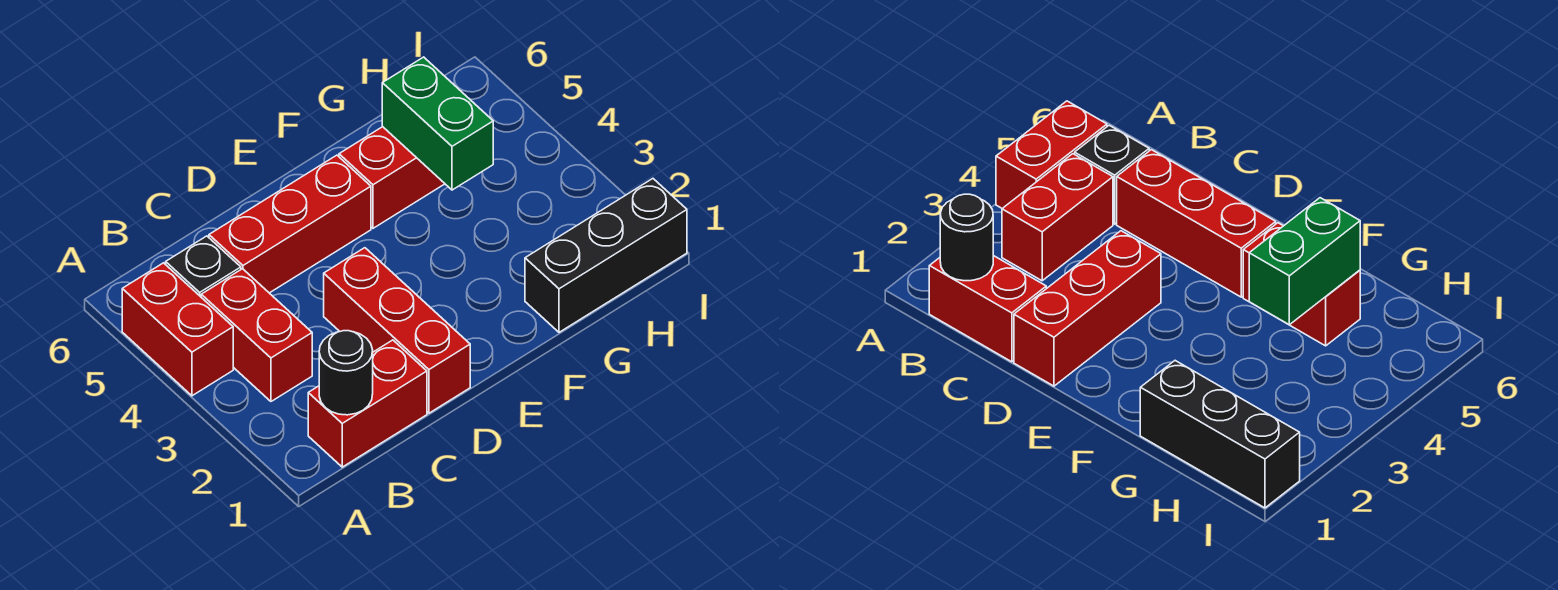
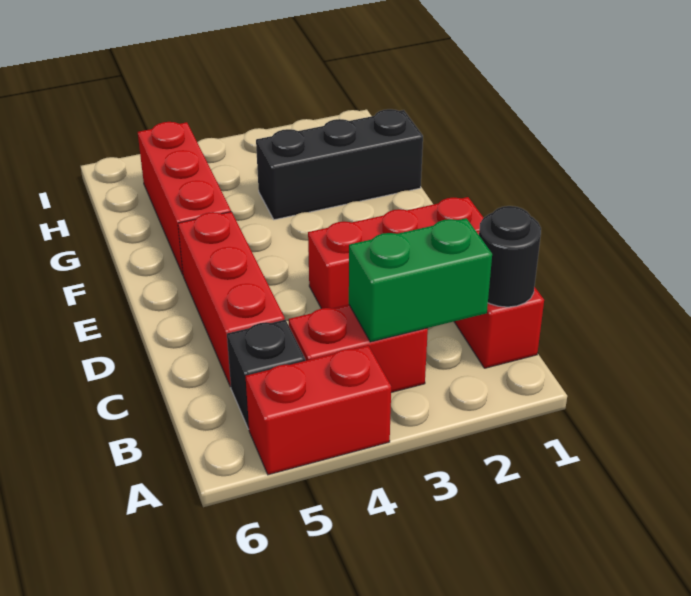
red brick F5:G5 level 1 -> red brick F5:H5 level 1
black brick G1:I1 level 1 -> black brick G1:G3 level 1
green brick G4:G5 level 2 -> green brick B2:B3 level 2

